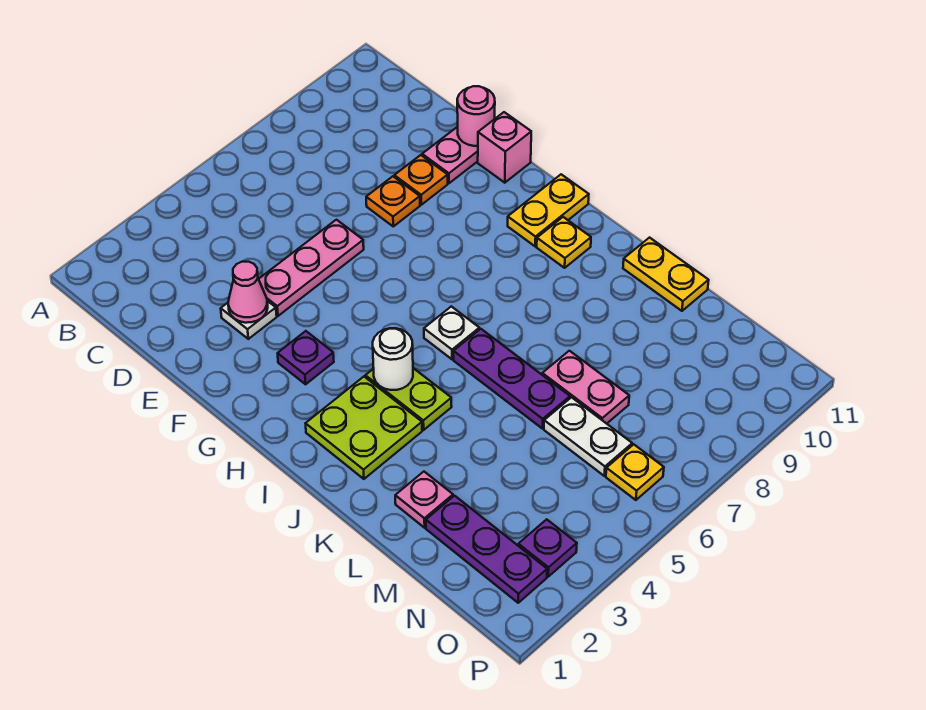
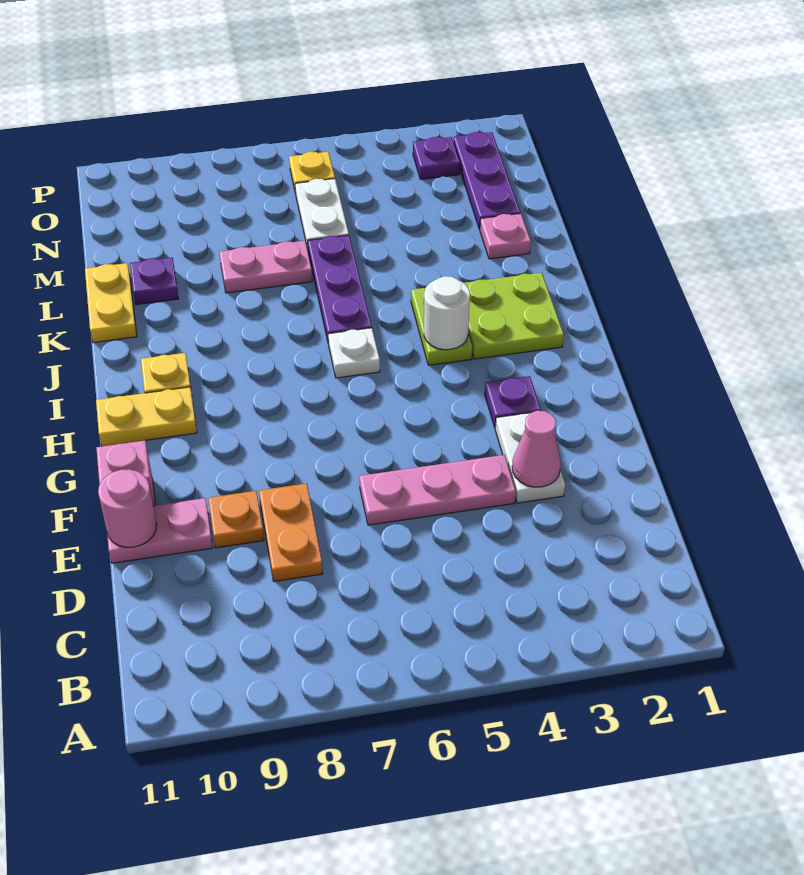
white plate E3 level 1 -> white plate E3:F3 level 1
orange plate E8 level 1 -> orange plate D8:E8 level 1
pink plate L7:M7 level 1 -> pink plate L7:L8 level 1
none -> purple plate L10 level 1

